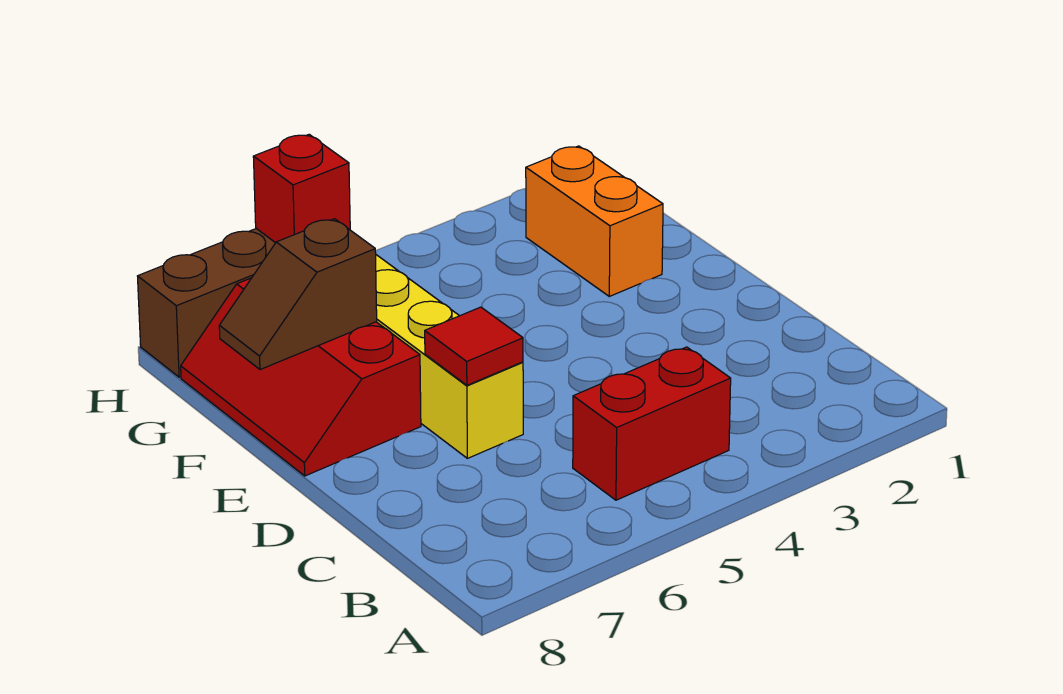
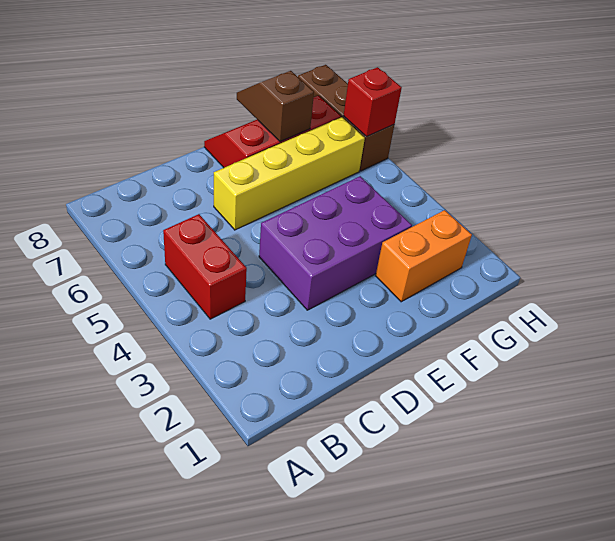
none -> purple brick D3:F4 level 1
red tile D6 level 2 -> none

